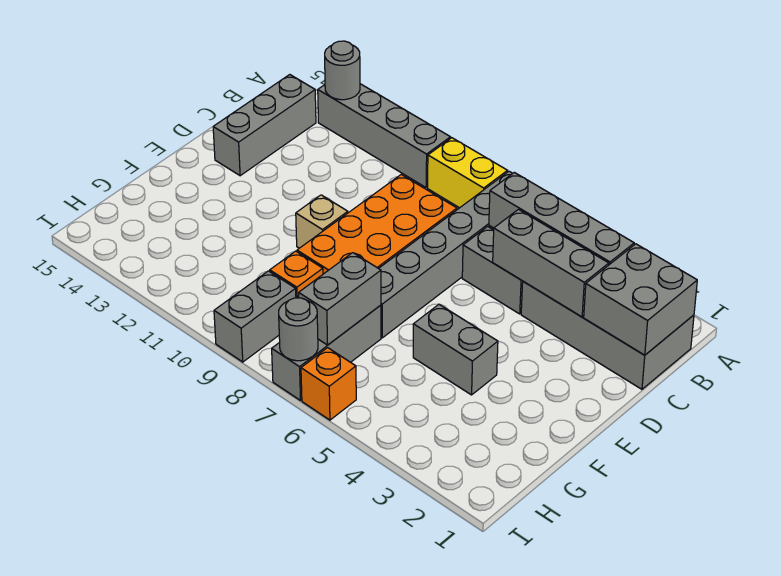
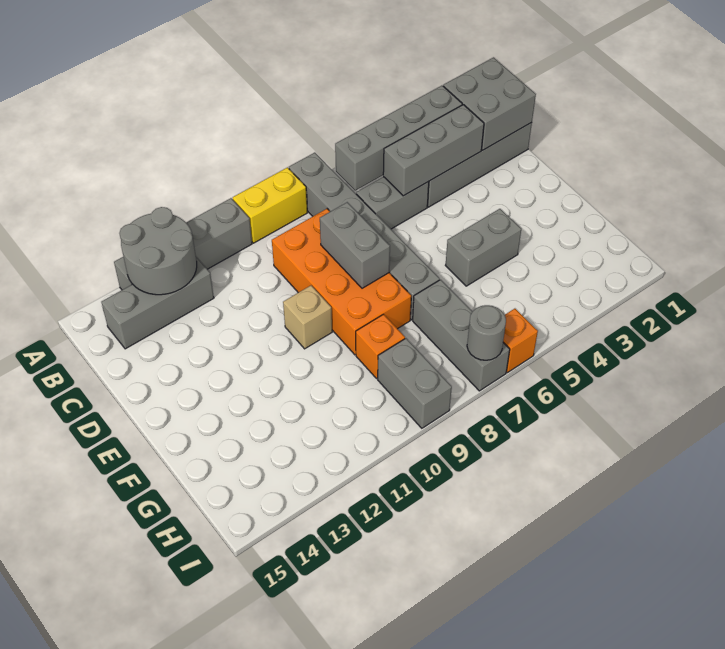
grey round brick A13 level 2 -> grey round brick A12:B13 level 2
grey brick B14:D14 level 1 -> grey brick B12:B14 level 1
grey brick G7:H7 level 2 -> grey brick D8:E8 level 2

